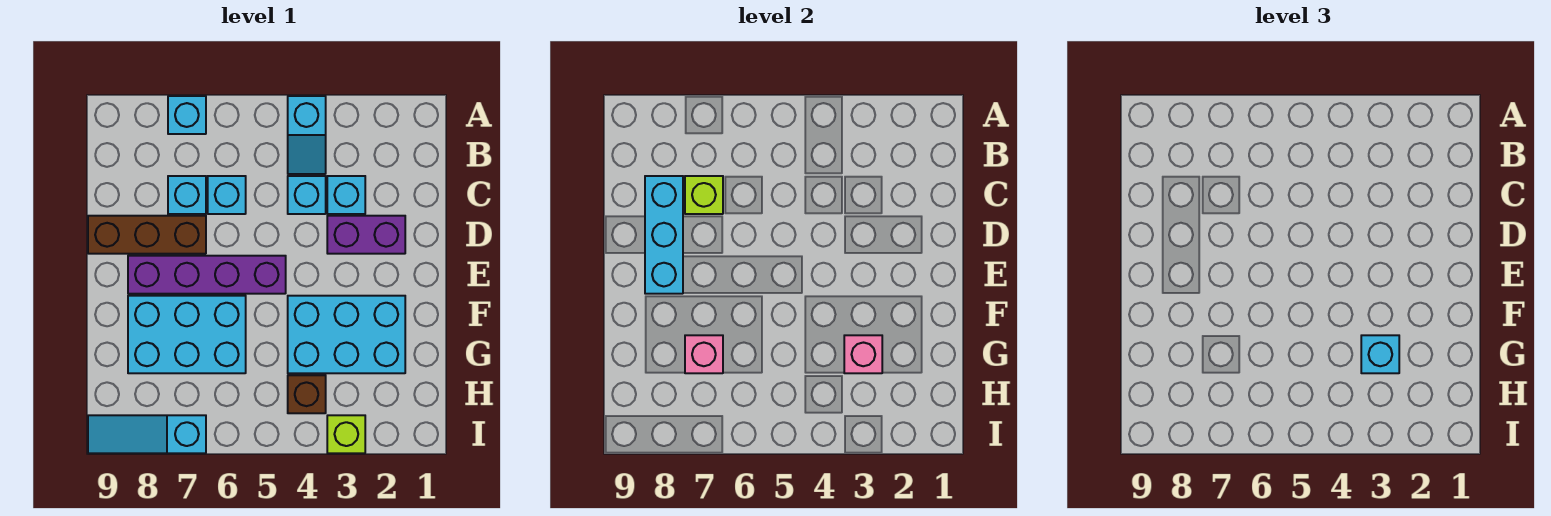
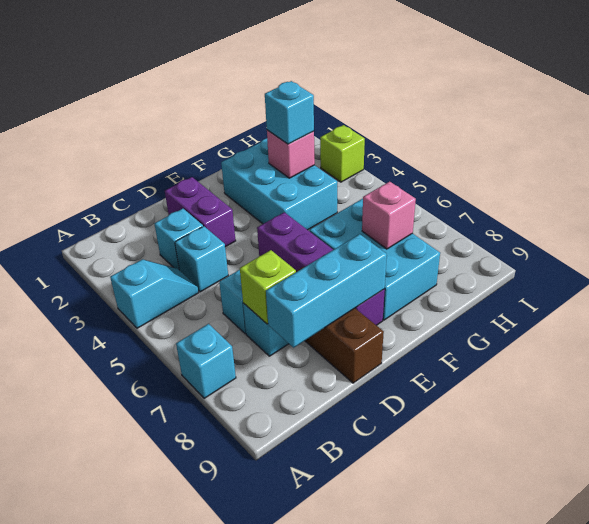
brown brick H4 level 1 -> none
cyan slope I7:I9 level 1 top 7 -> none

